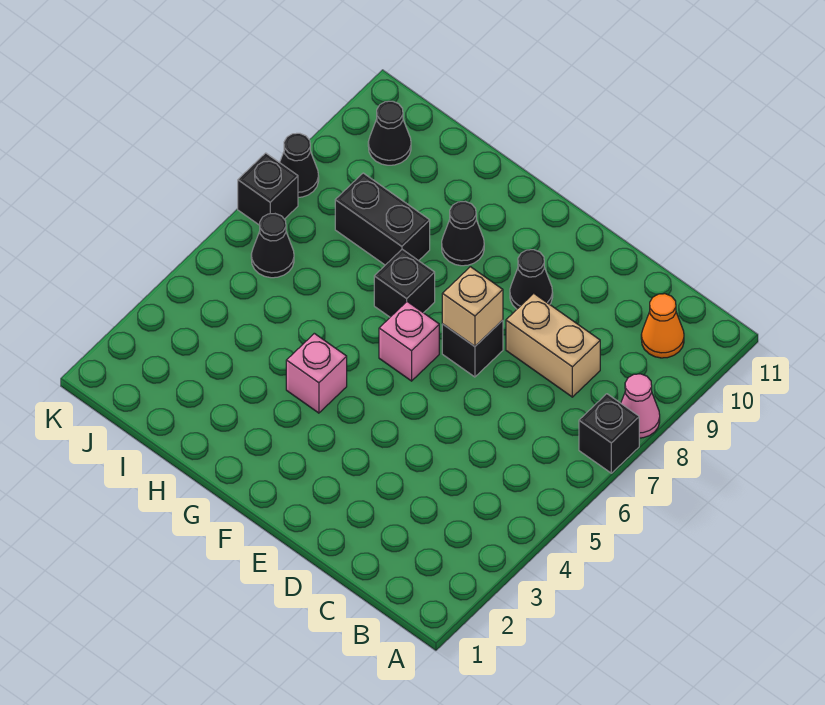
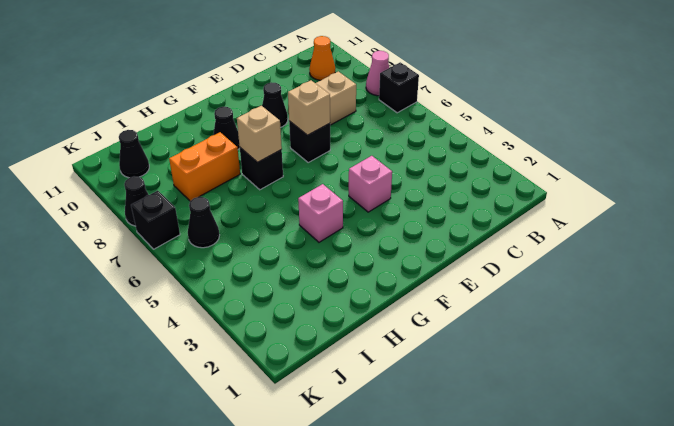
pink brick F6 level 1 -> pink brick E4 level 1
none -> tan brick G7 level 2
black brick H8:I8 level 1 -> orange brick H8:I8 level 1

